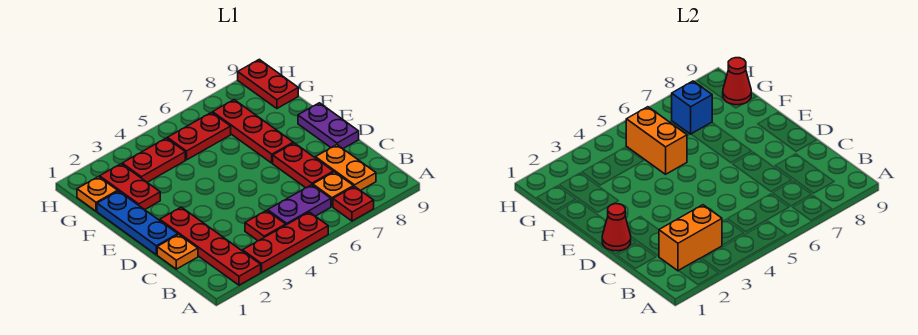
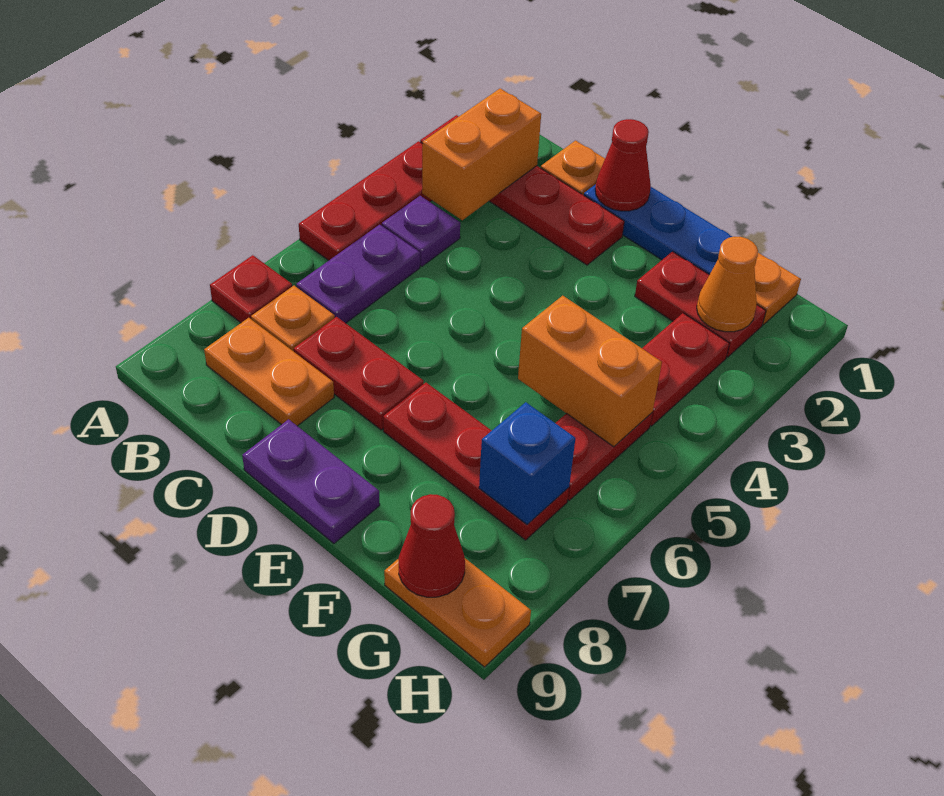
red plate B4 level 1 -> purple plate B4 level 1
none -> orange cone G2 level 2
red plate G9:H9 level 1 -> orange plate G9:H9 level 1

